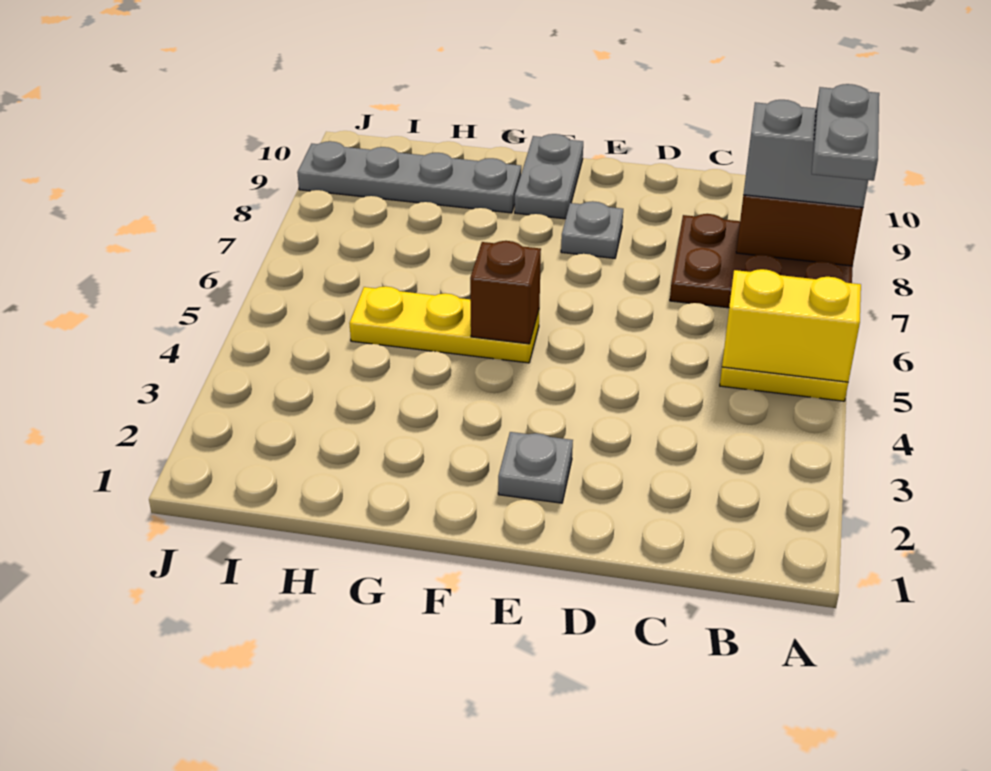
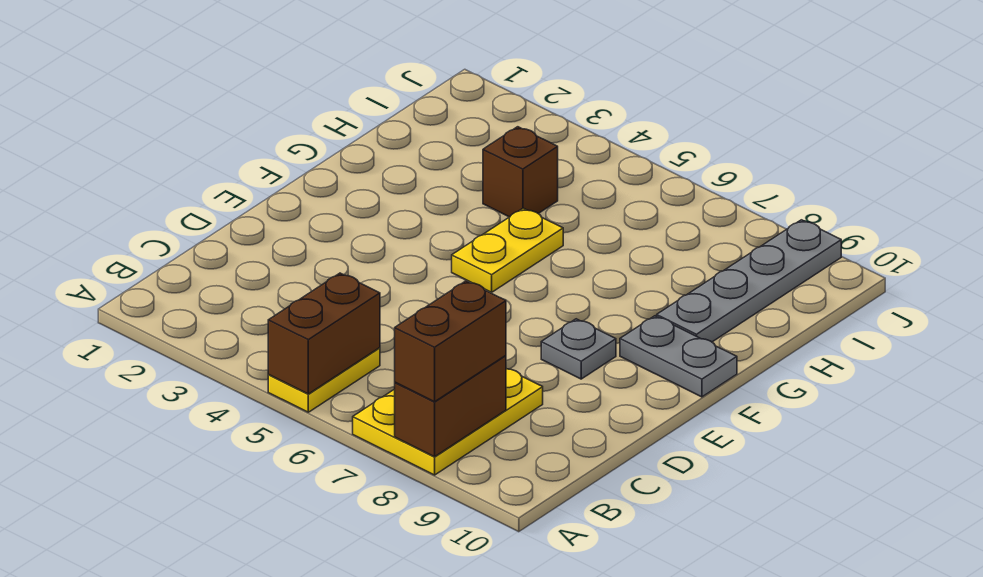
yellow brick A5:B5 level 2 -> brown brick A5:B5 level 2
brown plate A7:C8 level 1 -> yellow plate A7:C8 level 1
grey plate A7:A8 level 4 -> none
grey brick A8:B8 level 3 -> brown brick A8:B8 level 3
grey plate E2 level 1 -> none
yellow plate F5:H5 level 1 -> yellow plate F5:G5 level 1
brown brick F5 level 2 -> brown brick H4 level 1

